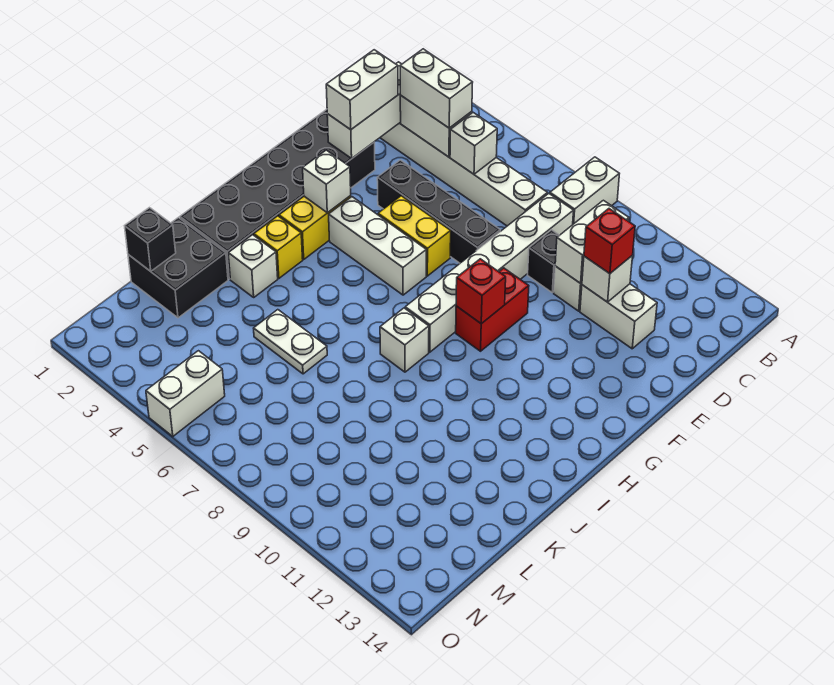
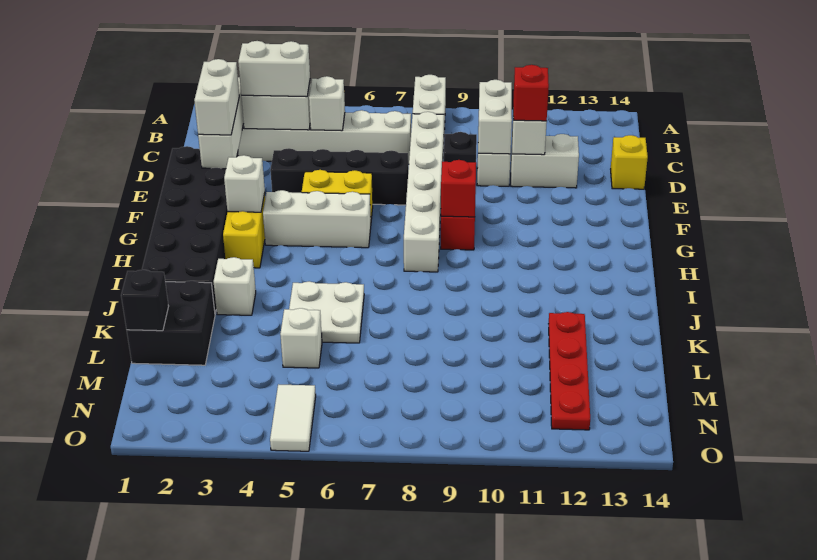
yellow brick I3 level 1 -> yellow brick D14 level 1
white brick I8 level 1 -> white brick L5 level 1
white plate K5:K6 level 1 -> white plate J5:K6 level 1
none -> red plate K12:N12 level 1
white brick N5:O5 level 1 -> white tile N5:O5 level 1

